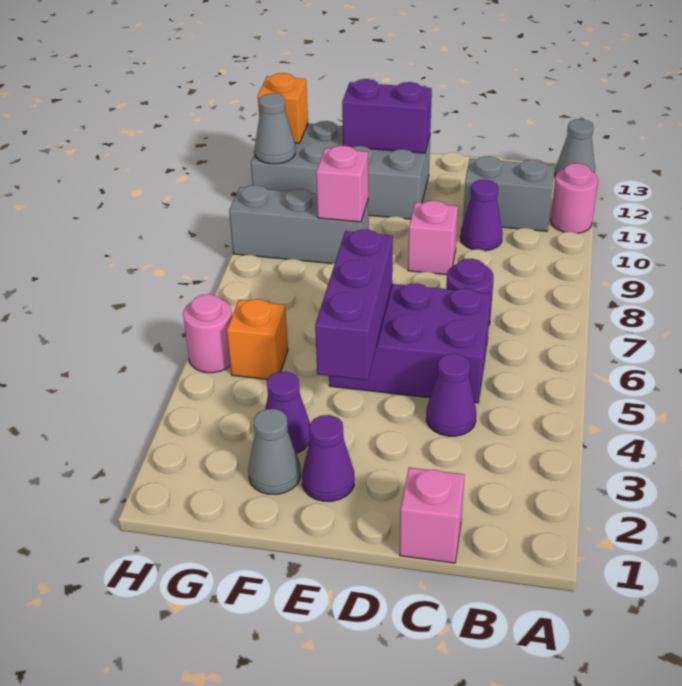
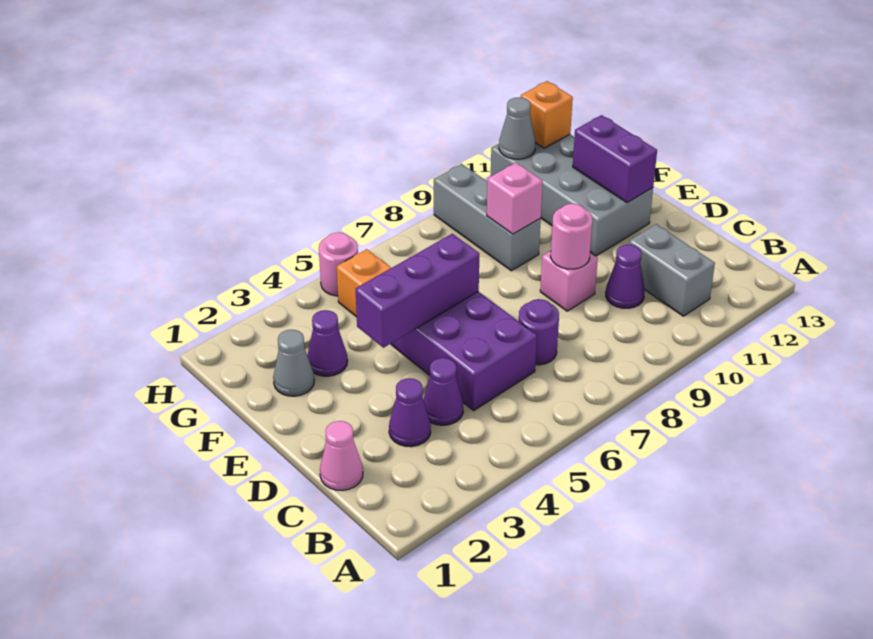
pink round brick A11 level 1 -> pink round brick D9 level 2
grey cone A13 level 1 -> none
pink brick C1 level 1 -> pink cone C1 level 1
purple cone E2 level 1 -> purple cone C3 level 1

